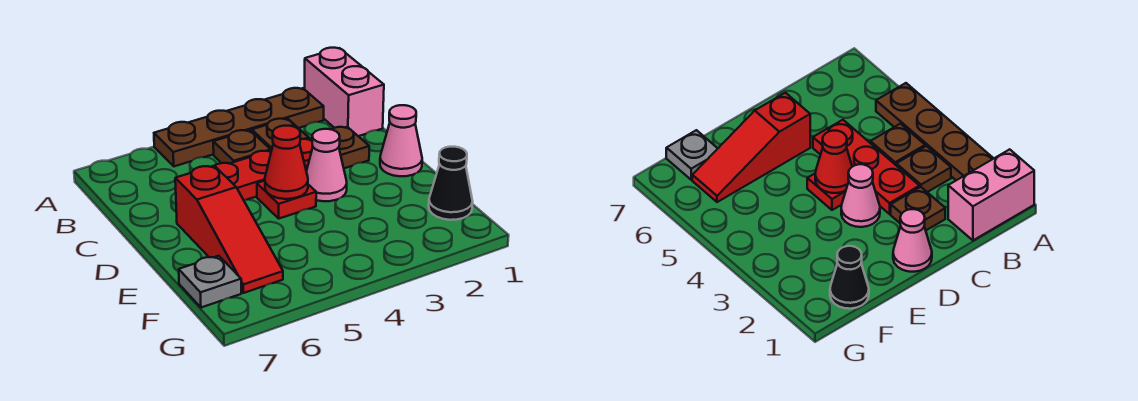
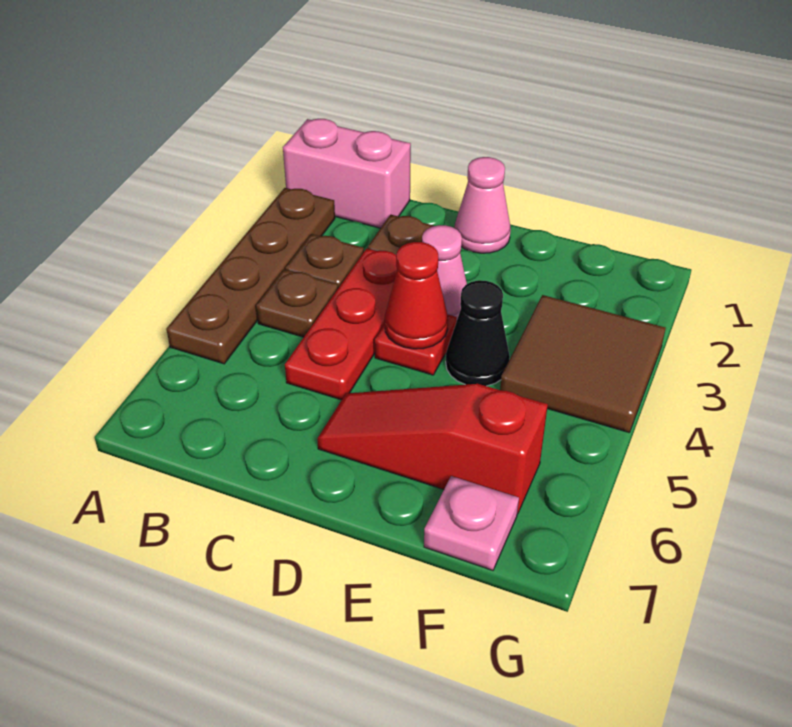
red slope D6:F6 level 1 top D -> red slope D6:F6 level 1 top F
black cone F1 level 1 -> black cone E4 level 1
none -> brown tile F3:G4 level 1
grey plate F7 level 1 -> pink plate F7 level 1

